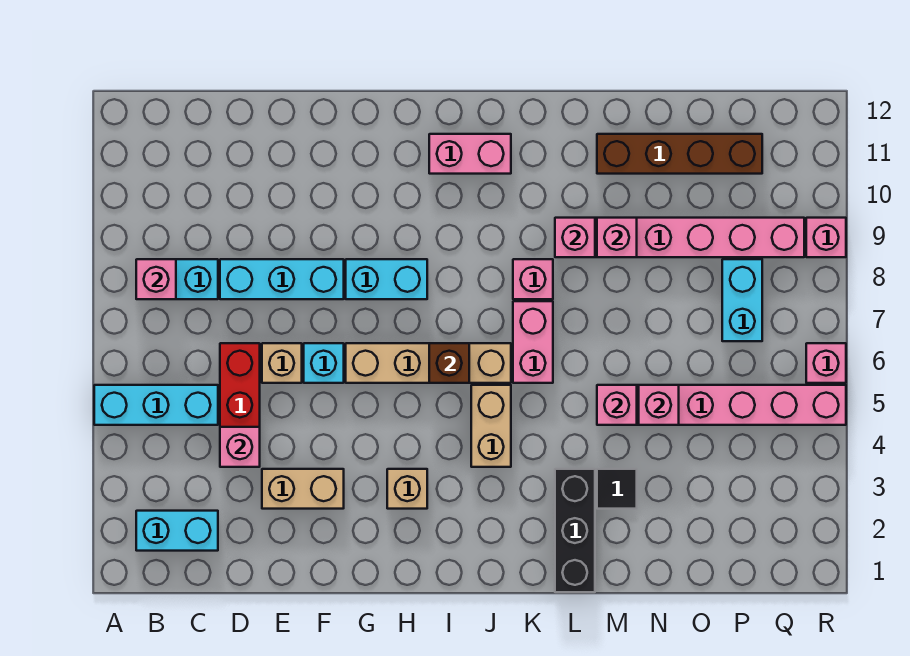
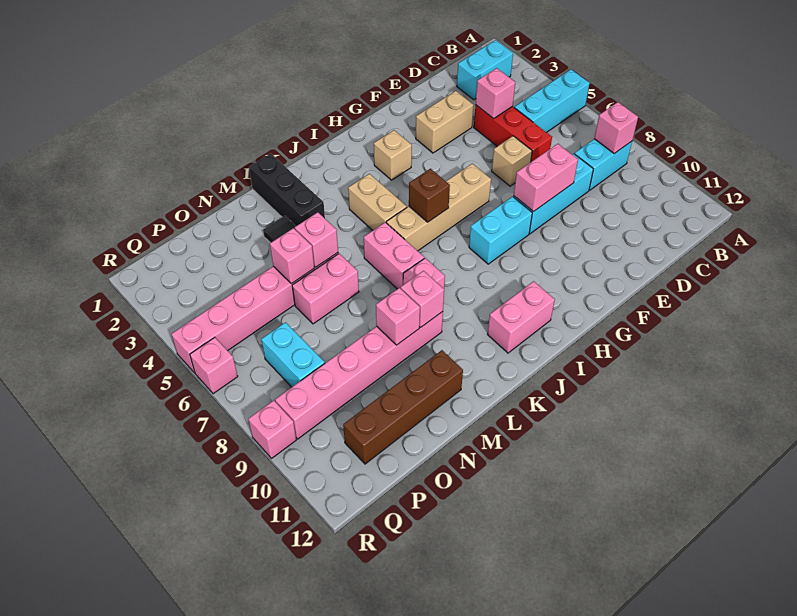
none -> pink brick E8:F8 level 2
cyan brick F6 level 1 -> none
none -> pink brick M6:N6 level 1

